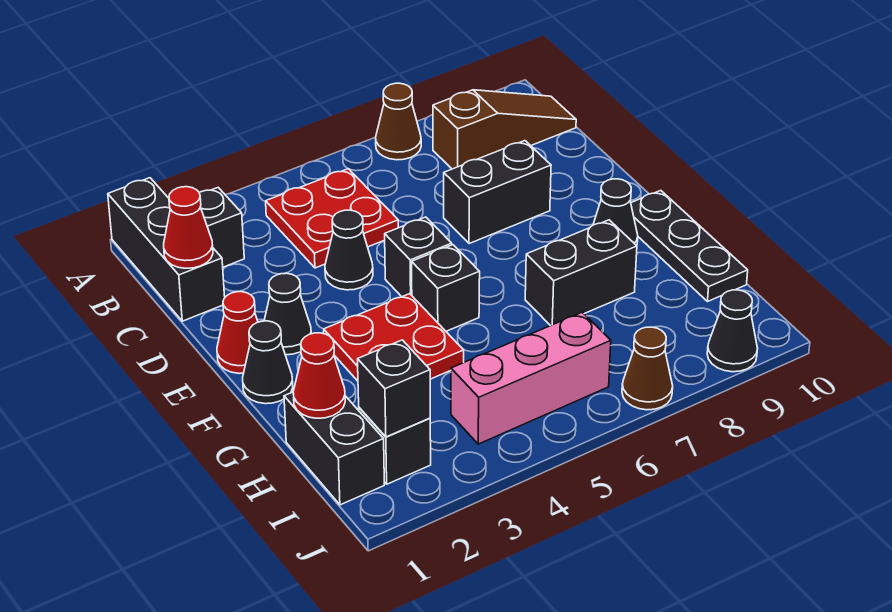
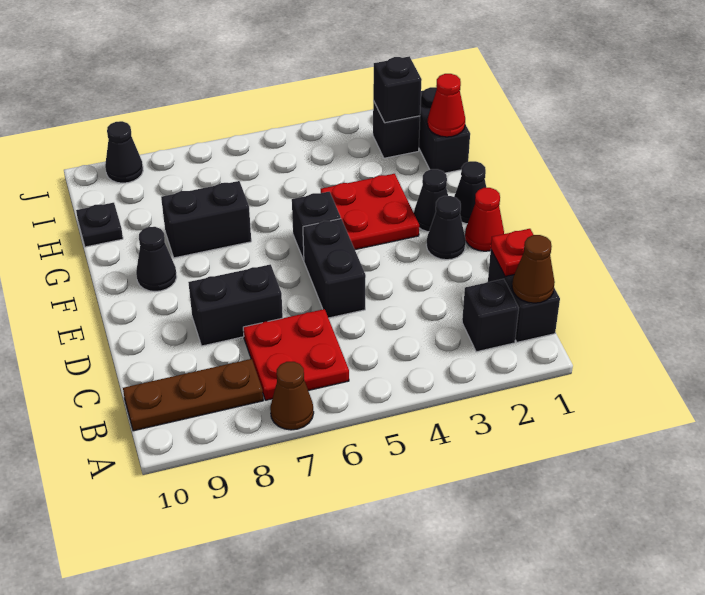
black brick A1:C1 level 1 -> black brick B1:C1 level 1
red plate B4:C5 level 1 -> red plate B6:C7 level 1
brown slope B8:B10 level 1 top 8 -> brown plate B8:B10 level 1
red cone C1 level 2 -> red plate C1 level 2
black cone D4 level 1 -> black cone F2 level 1
black brick E5 level 1 -> black brick D5:E5 level 1
black plate F10:H10 level 1 -> black plate H10 level 1
pink brick I4:I6 level 1 -> none
brown cone J7 level 1 -> brown cone B1 level 2

